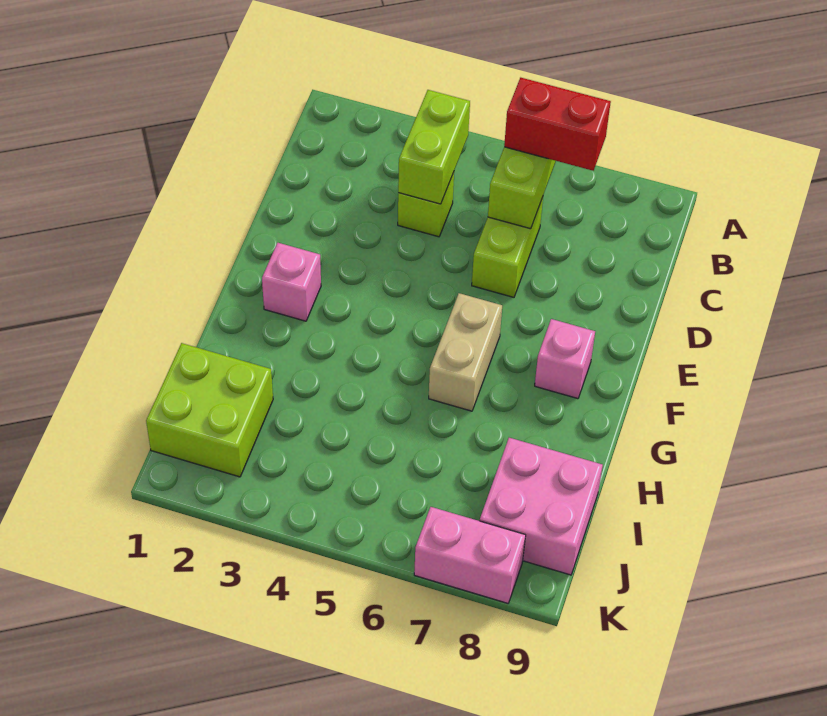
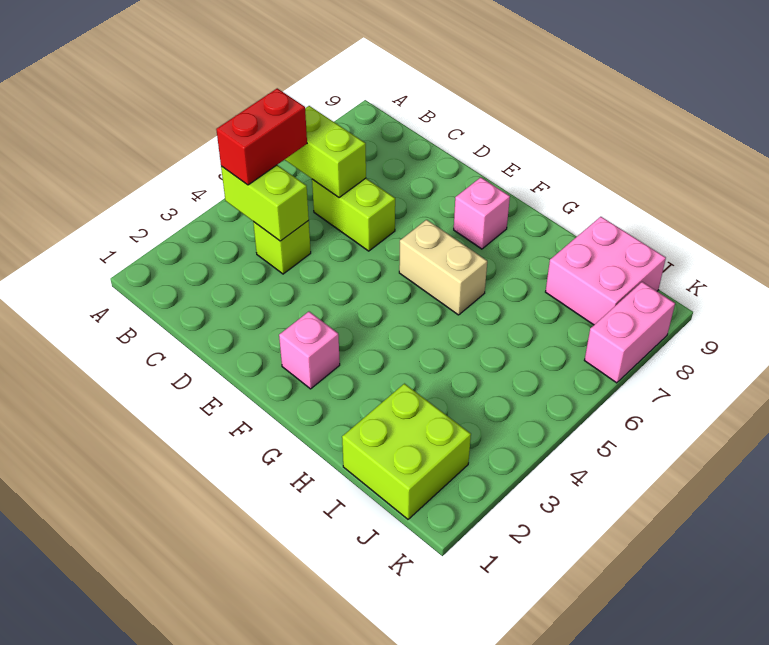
red brick B6:B7 level 3 -> red brick B4:B5 level 3

